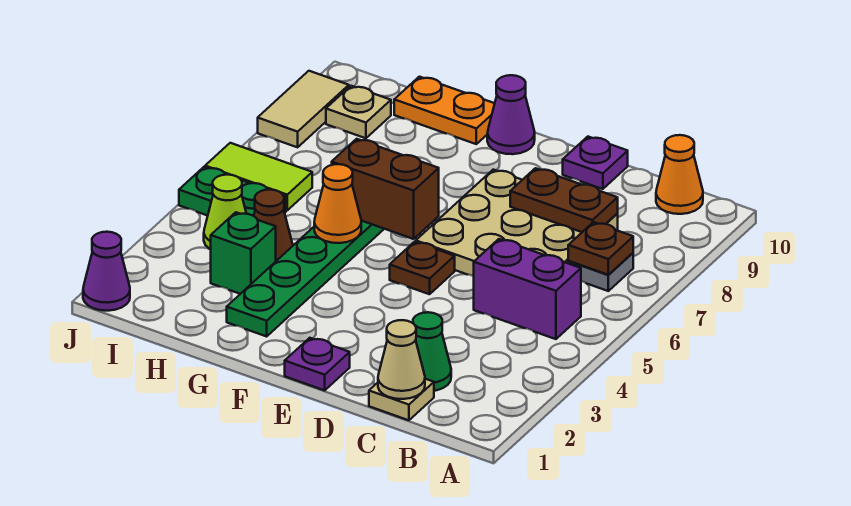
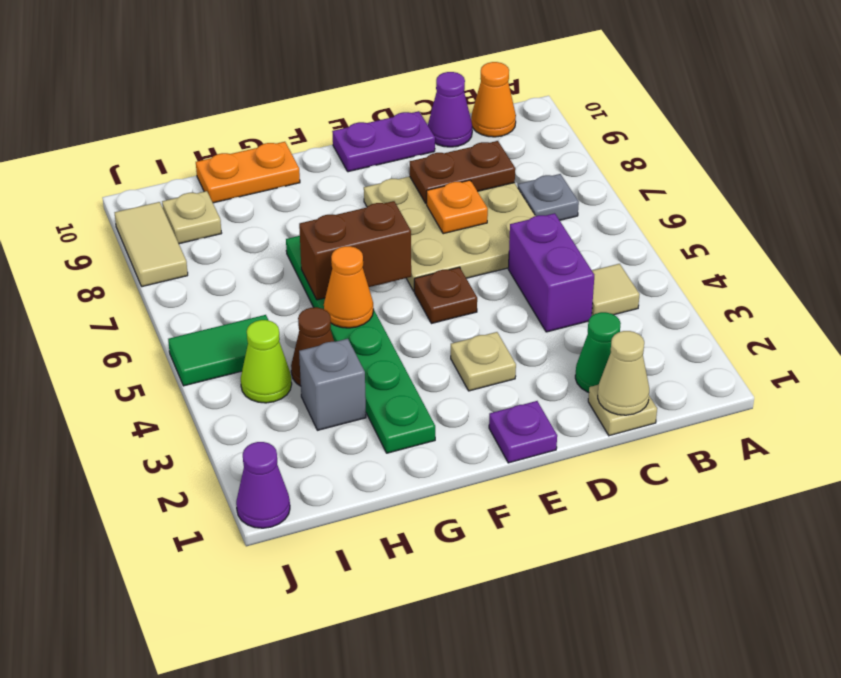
none -> tan tile B4 level 1
purple brick B5:C5 level 1 -> purple brick C4:C5 level 1
brown plate B7 level 2 -> none
none -> orange plate D7 level 2
purple plate D10 level 1 -> purple plate D10:E10 level 1
none -> tan plate E3 level 1
purple cone F10 level 1 -> purple cone C10 level 1
green brick H3 level 1 -> grey brick H3 level 1
green plate I5:J5 level 1 -> green tile I5:J5 level 1
lime tile I6:J6 level 1 -> none

